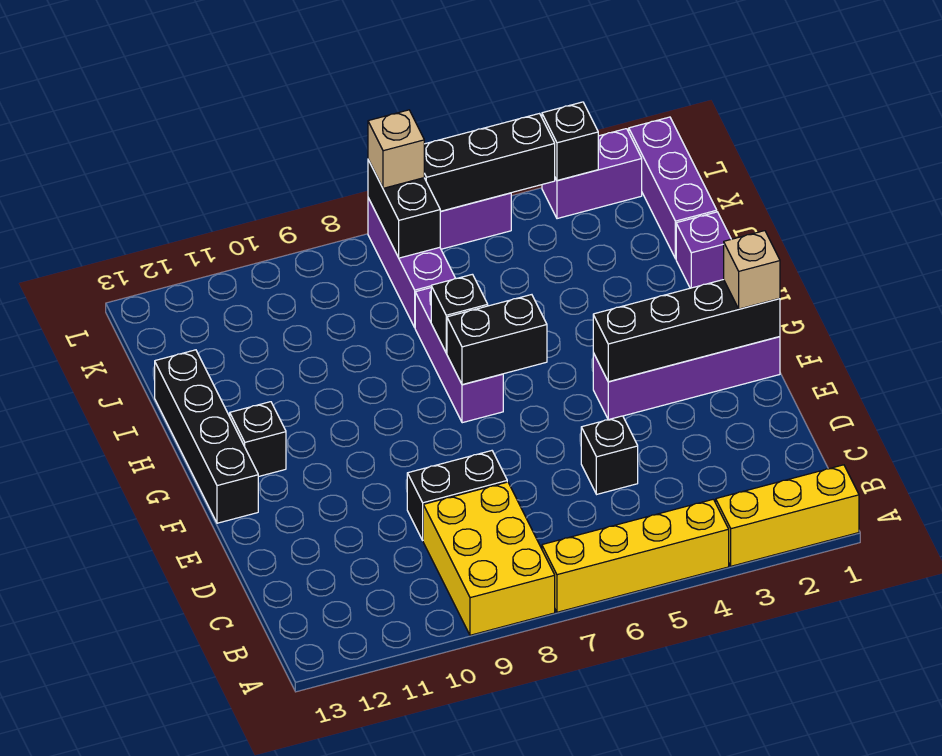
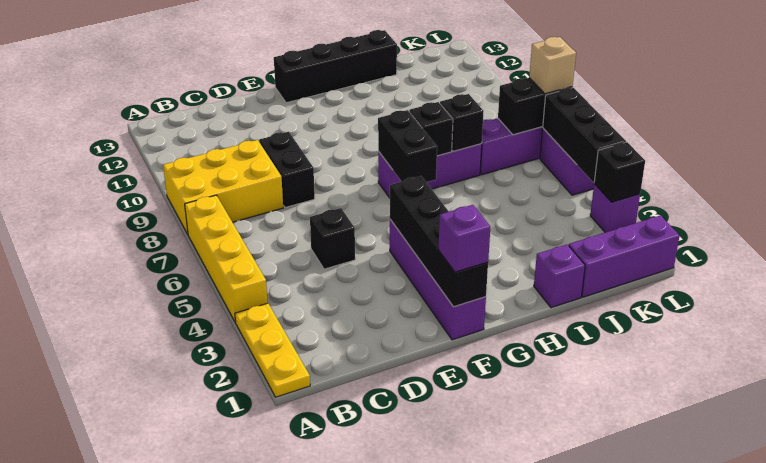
yellow brick A1:A3 level 1 -> yellow plate A1:A3 level 1
tan brick F1 level 3 -> purple brick F1 level 3
black brick G12 level 1 -> black brick I7 level 2
purple brick L2:L3 level 1 -> purple brick L3 level 1

